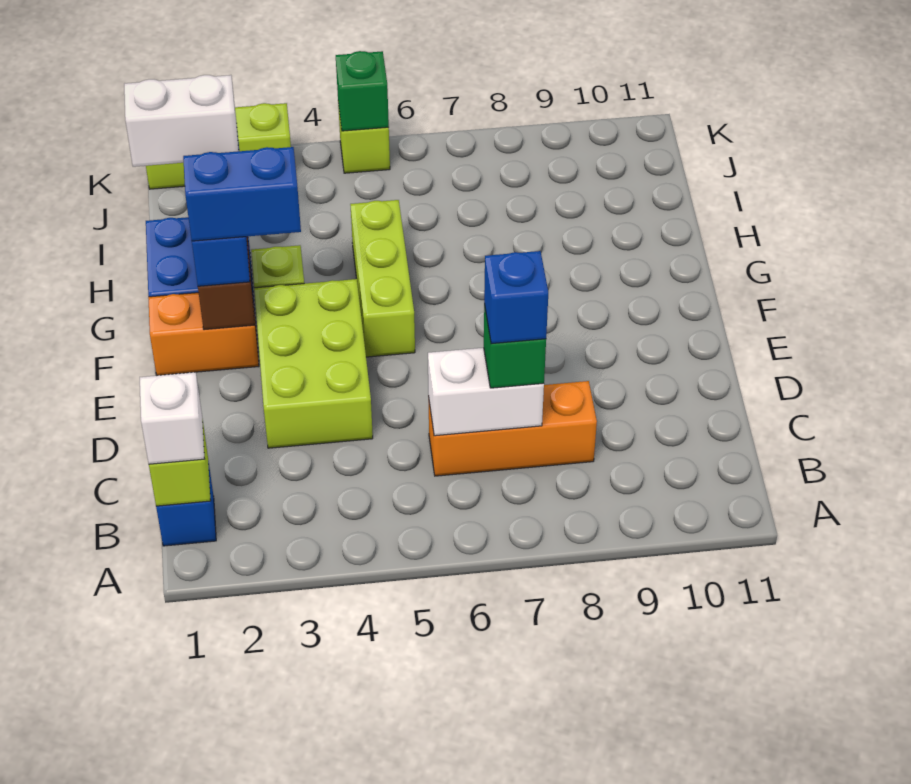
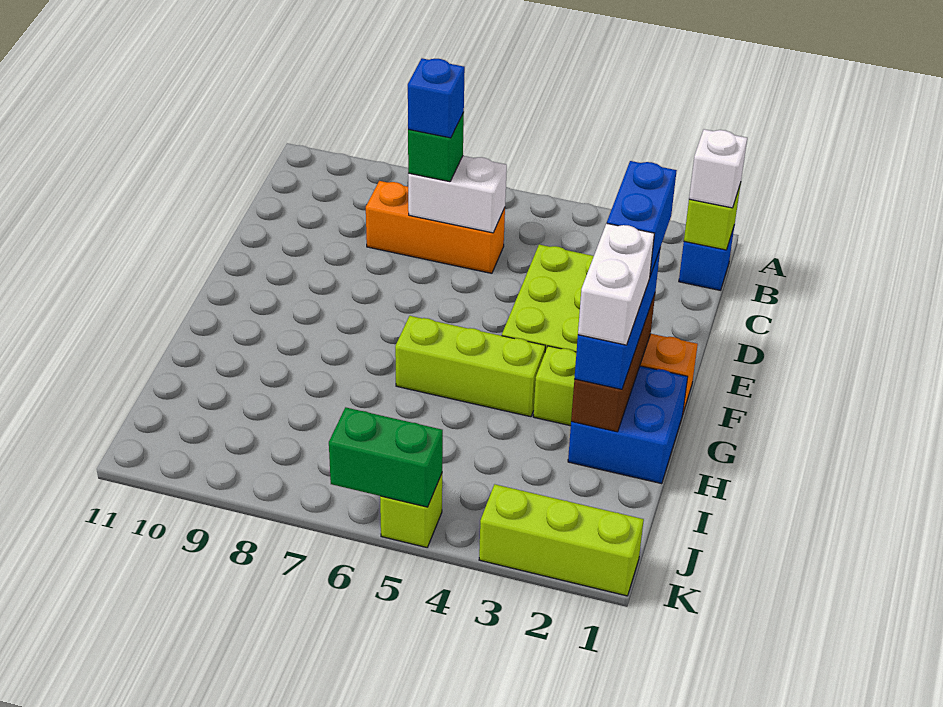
blue brick F2:F3 level 4 -> blue brick E2:F2 level 4
lime brick F5:H5 level 1 -> lime brick G4:G6 level 1
white brick H1:H2 level 4 -> white brick G2:H2 level 4
green brick K5 level 2 -> green brick K5:K6 level 2

